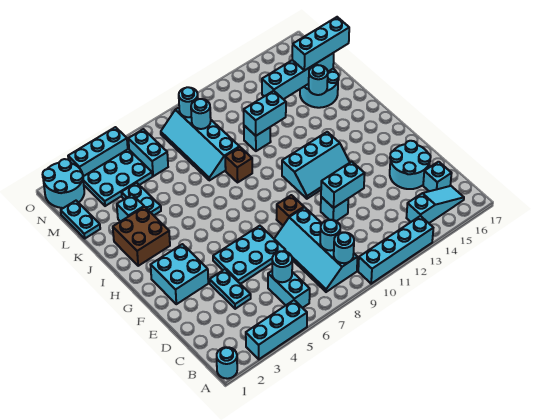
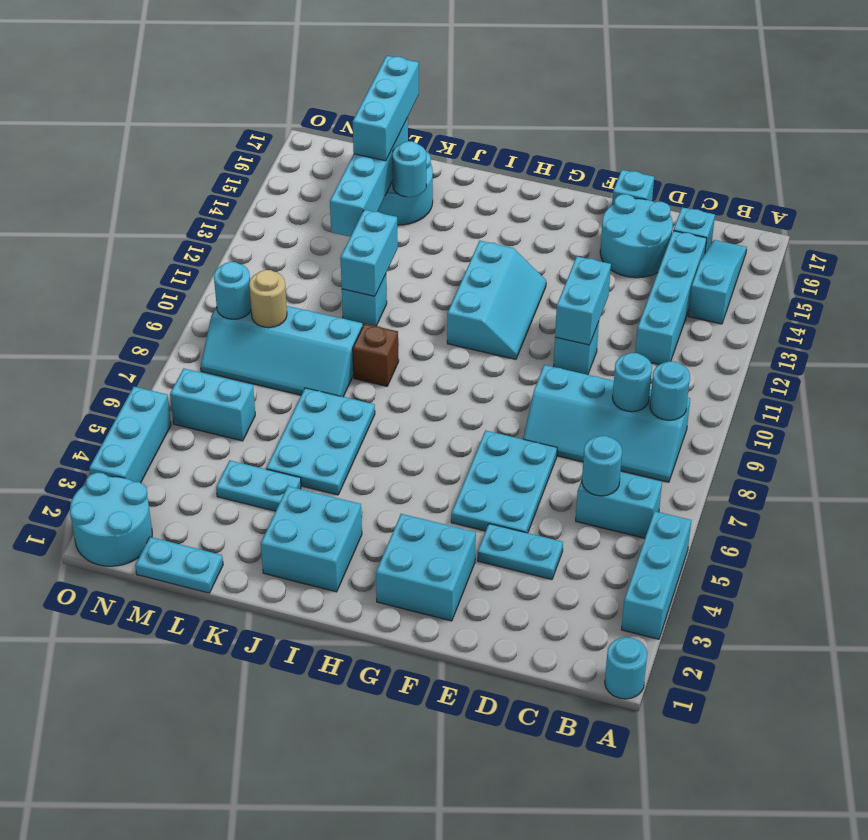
cyan brick A10:A13 level 1 -> cyan brick C12:C15 level 1
brown brick F9 level 1 -> none
brown brick I2:J3 level 1 -> cyan brick I2:J3 level 1
cyan brick K3 level 1 -> cyan brick E17 level 1
cyan plate M3:N5 level 1 -> cyan plate J5:K7 level 1
cyan round brick M9 level 2 -> tan round brick M9 level 2

